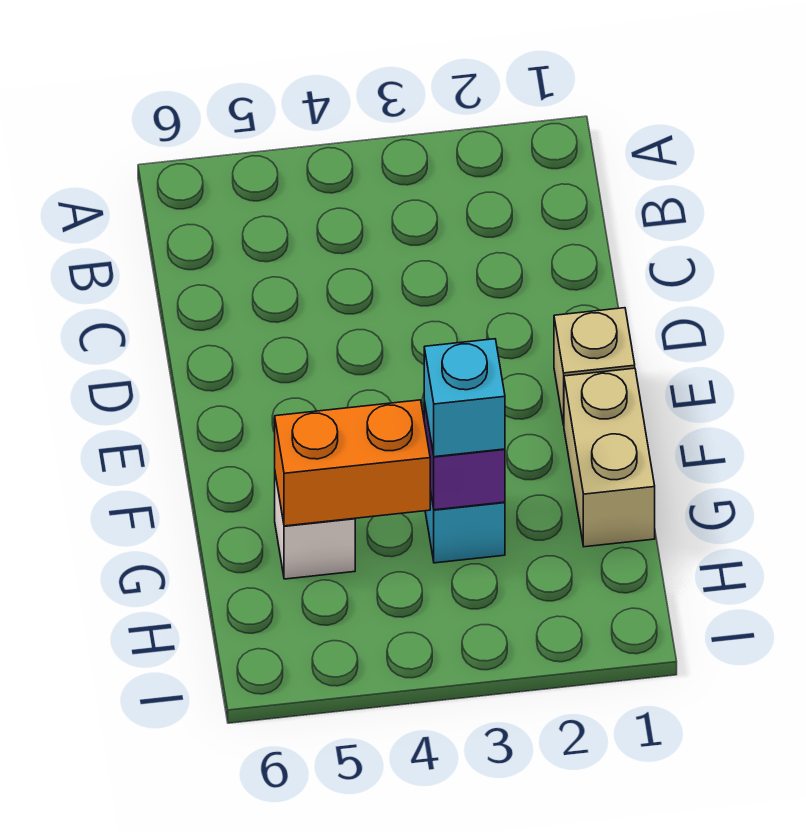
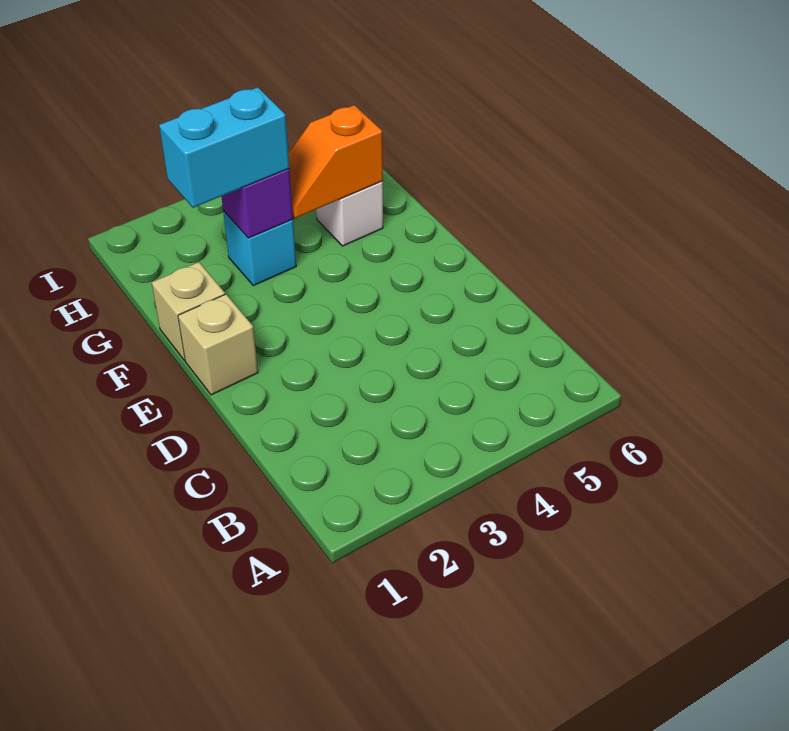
tan brick F1:G1 level 1 -> tan brick F1 level 1
cyan brick G3 level 3 -> cyan brick G2:G3 level 3
orange brick G4:G5 level 2 -> orange slope G4:G5 level 2 top 5

